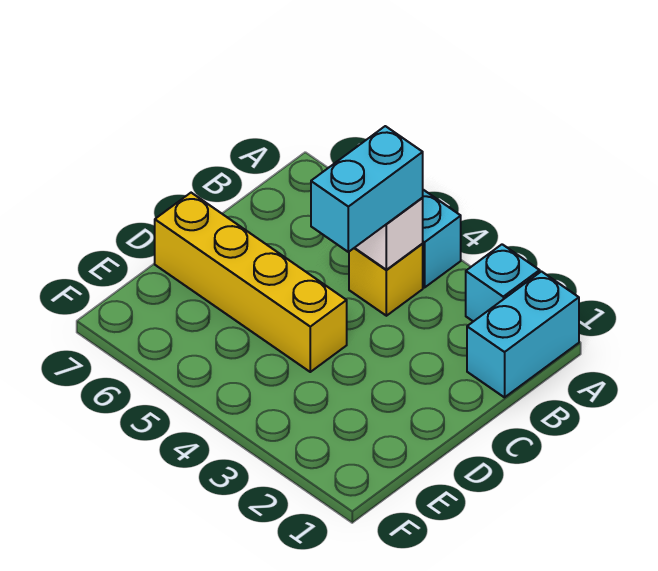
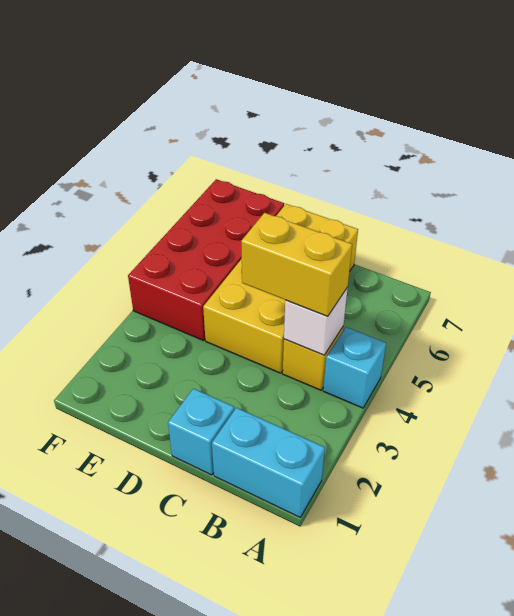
cyan brick A2 level 1 -> cyan brick C1 level 1
cyan brick B4:C4 level 3 -> yellow brick B4:C4 level 3
yellow brick D4:D7 level 1 -> yellow brick C4:D7 level 1
none -> red brick E4:F7 level 1

